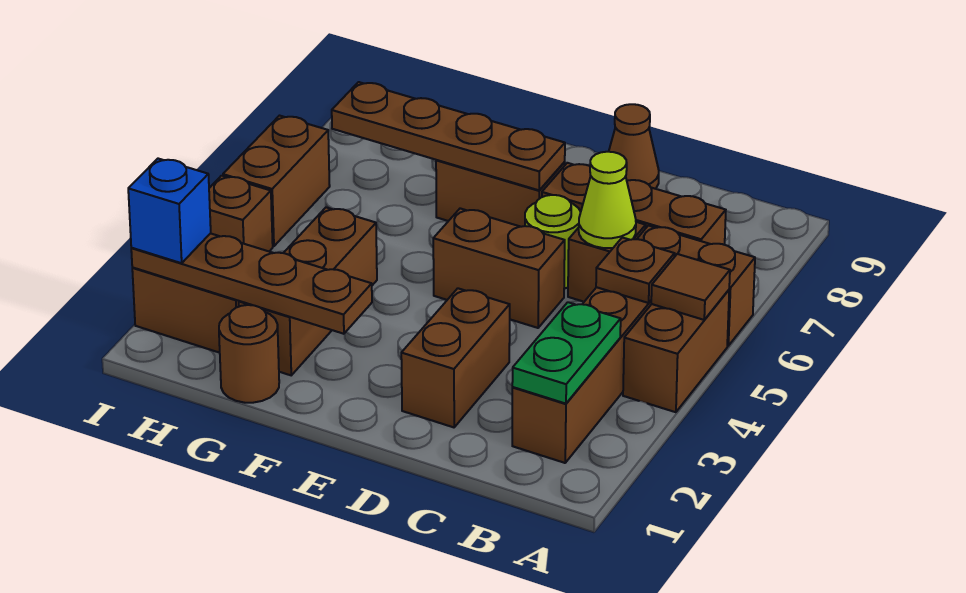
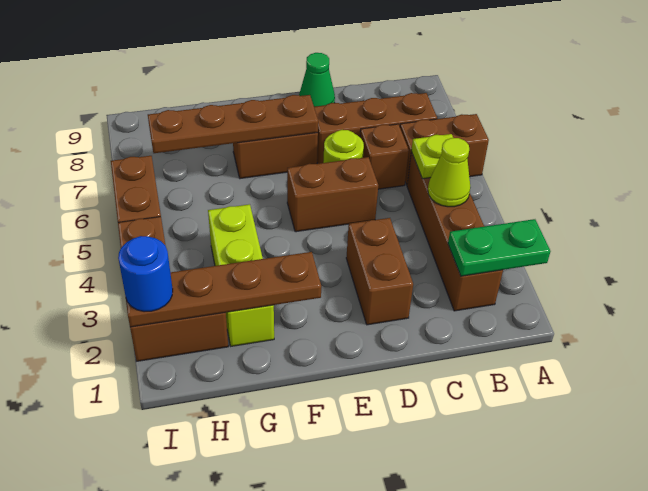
brown brick A4:A5 level 1 -> none
brown tile A5 level 2 -> none
green plate B2:B3 level 2 -> green plate A2:B2 level 2
brown plate B5 level 2 -> lime plate B5 level 2
lime cone C6 level 2 -> lime cone B4 level 2
brown cone D9 level 1 -> green cone D9 level 1
brown round brick G1 level 1 -> none
brown brick G2:G4 level 1 -> lime brick G2:G4 level 1
blue brick I2 level 3 -> blue round brick I2 level 3

